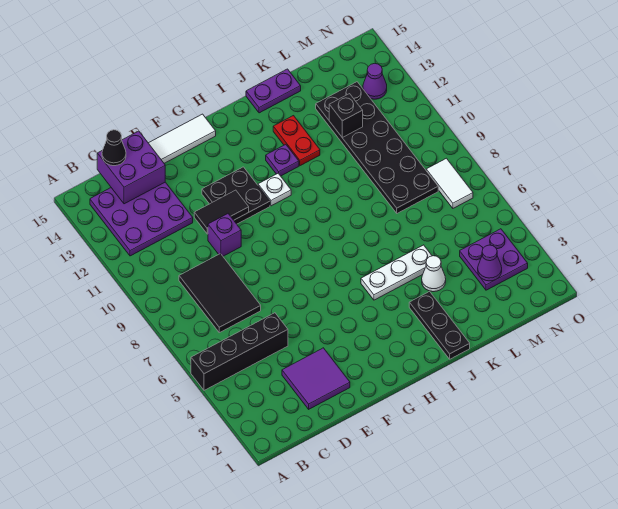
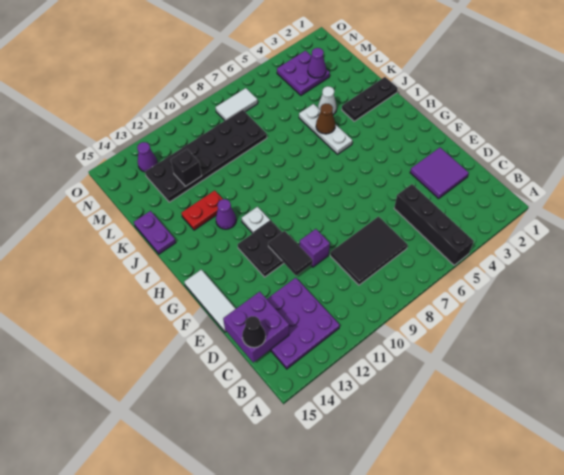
purple plate I12 level 1 -> purple cone I12 level 1
none -> brown cone J5 level 2

